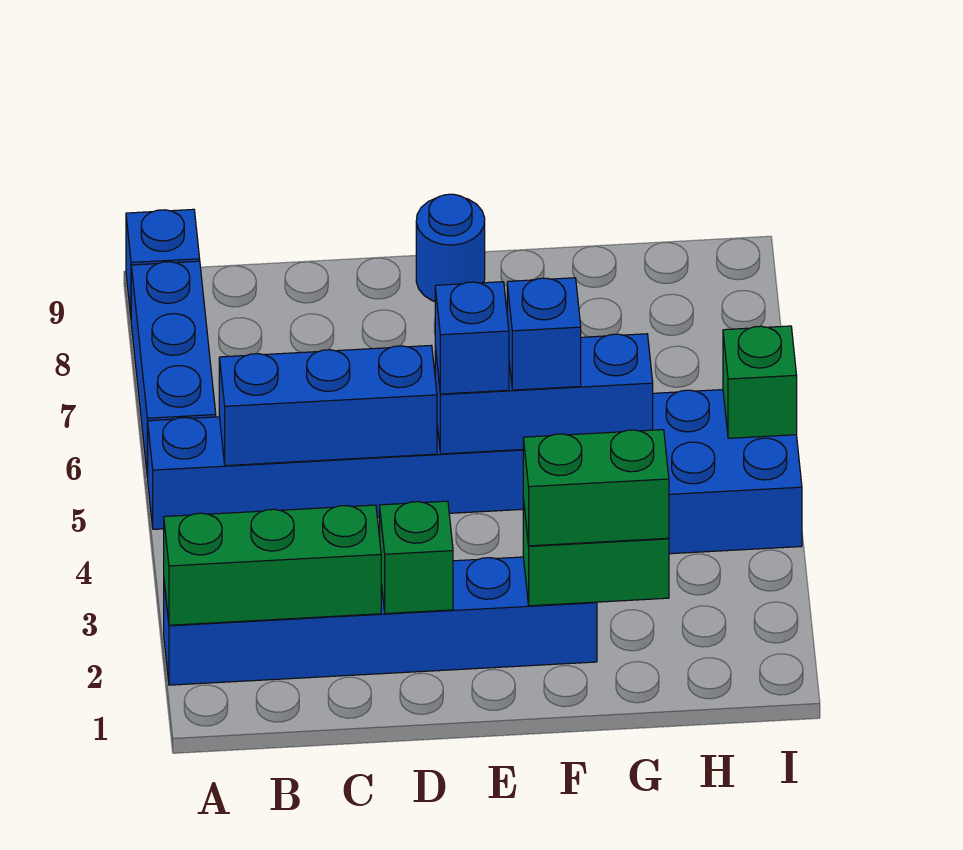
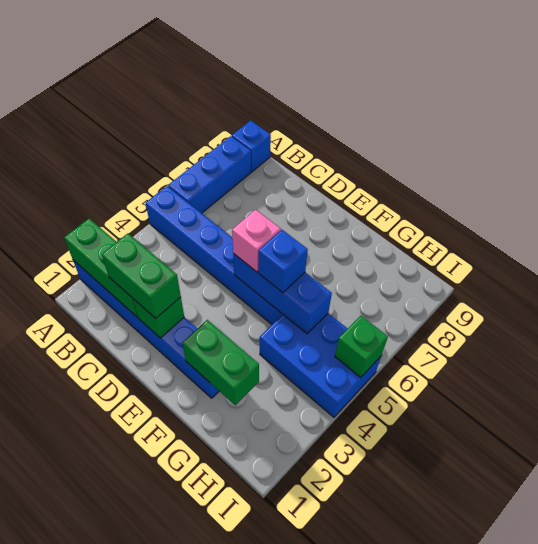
blue brick B5:D5 level 2 -> none
blue brick E5 level 3 -> pink brick E5 level 3
blue round brick E9 level 1 -> none
green brick F2:G2 level 3 -> green brick C2:D2 level 3

